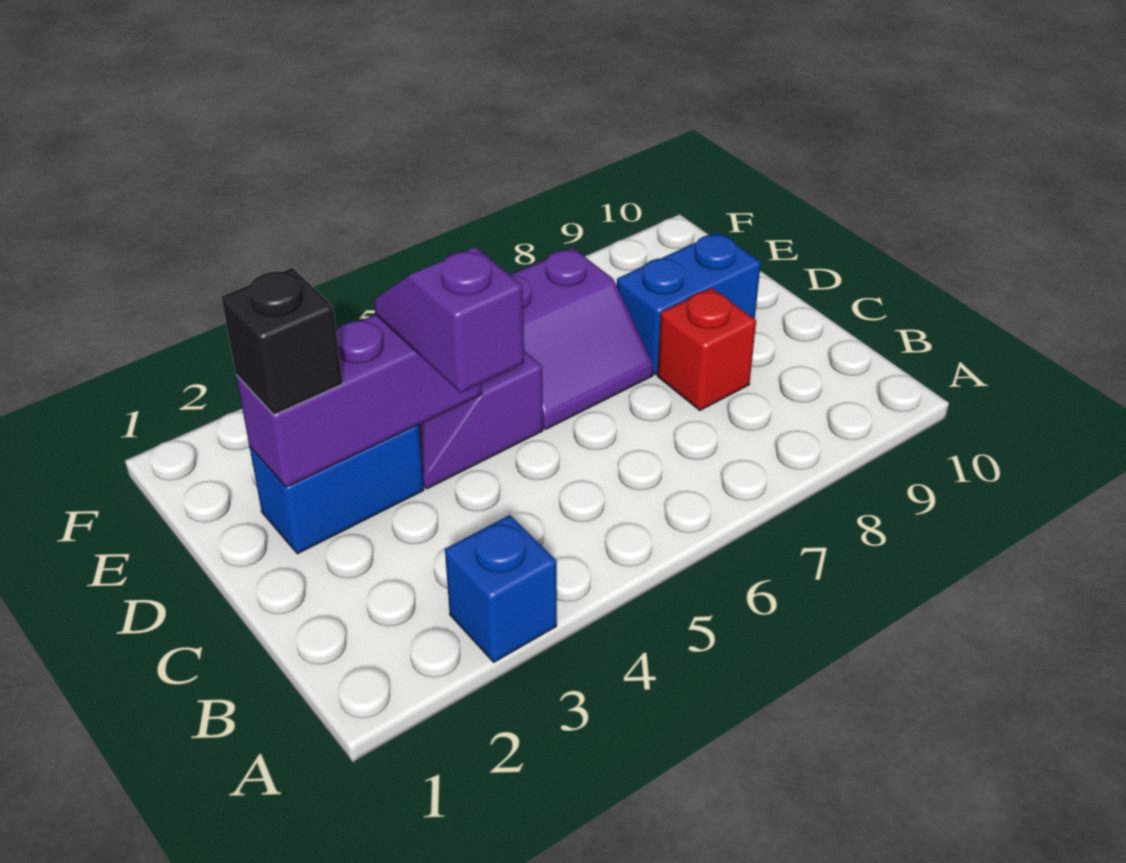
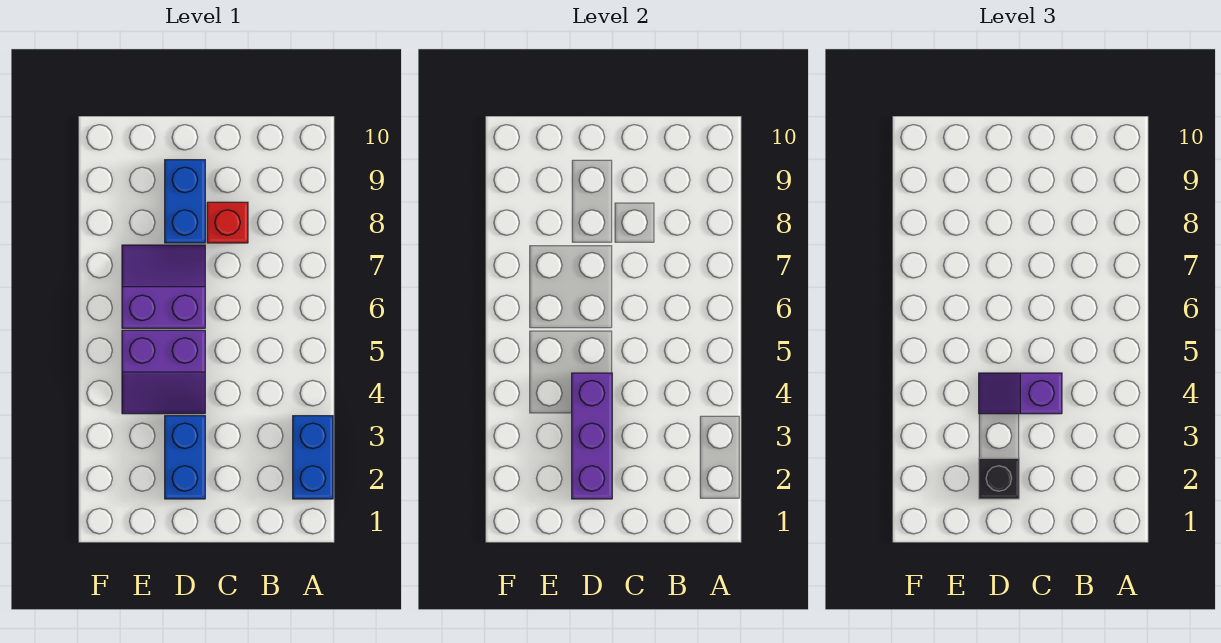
blue brick A3 level 1 -> blue brick A2:A3 level 1
purple slope D6:E7 level 1 top E -> purple slope D6:E7 level 1 top 6

